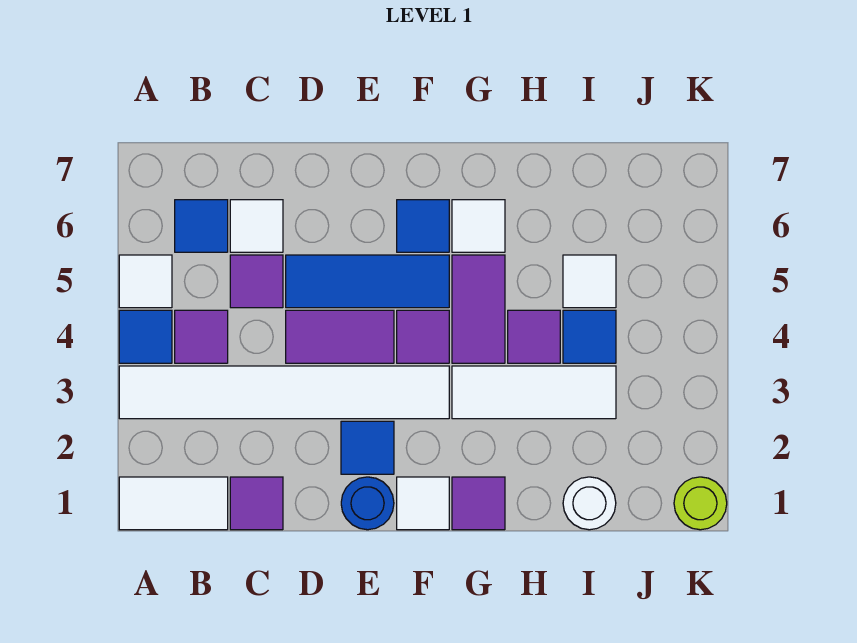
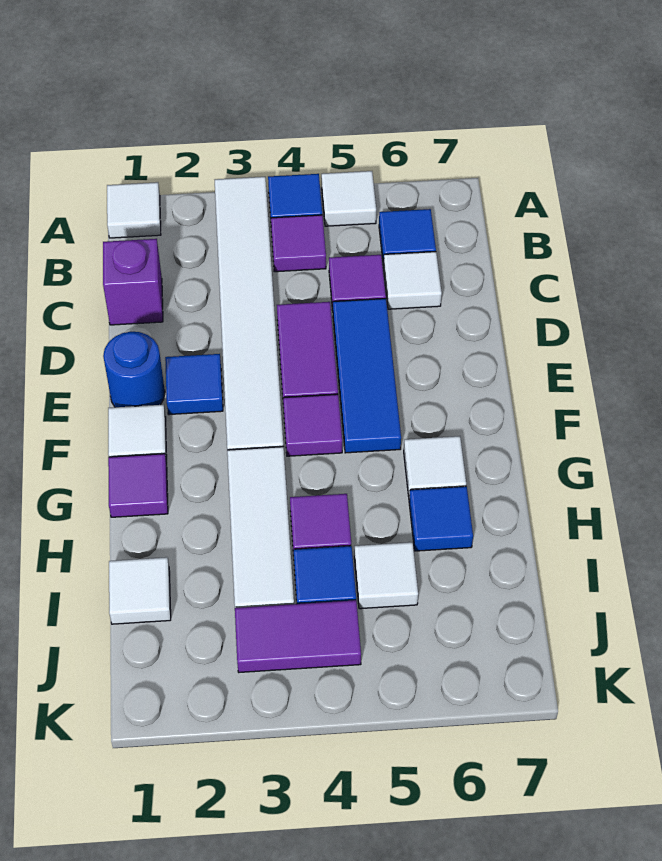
white tile A1:B1 level 1 -> white tile A1 level 1
purple tile C1 level 1 -> purple brick C1 level 1
blue tile F6 level 1 -> blue tile H6 level 1
purple tile G4:G5 level 1 -> purple tile J3:J4 level 1
white round brick I1 level 1 -> white tile I1 level 1
lime round brick K1 level 1 -> none

